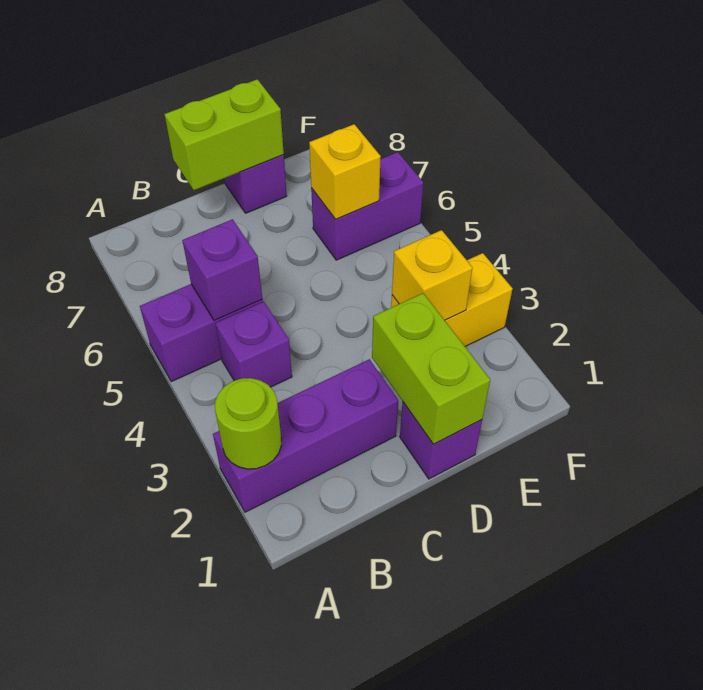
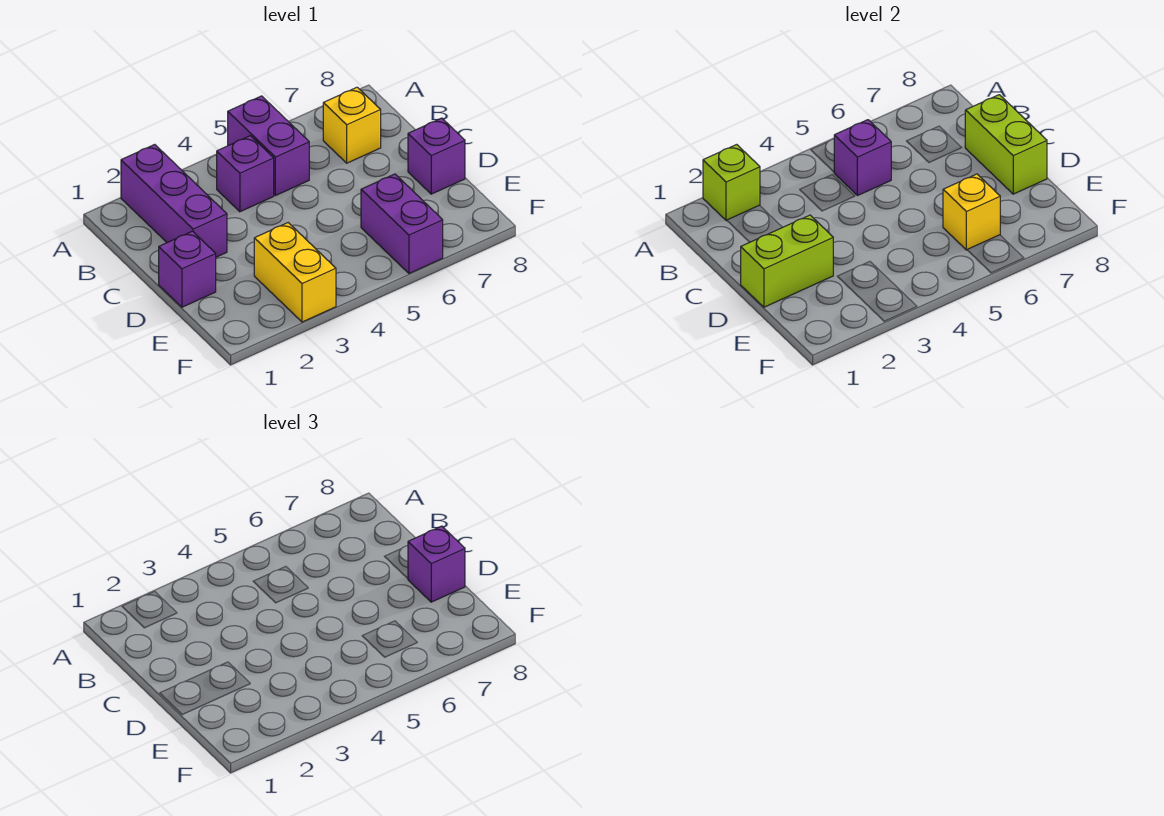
lime round brick A2 level 2 -> lime brick A2 level 2
none -> purple brick D8 level 3
yellow brick E3 level 2 -> yellow brick B7 level 1

